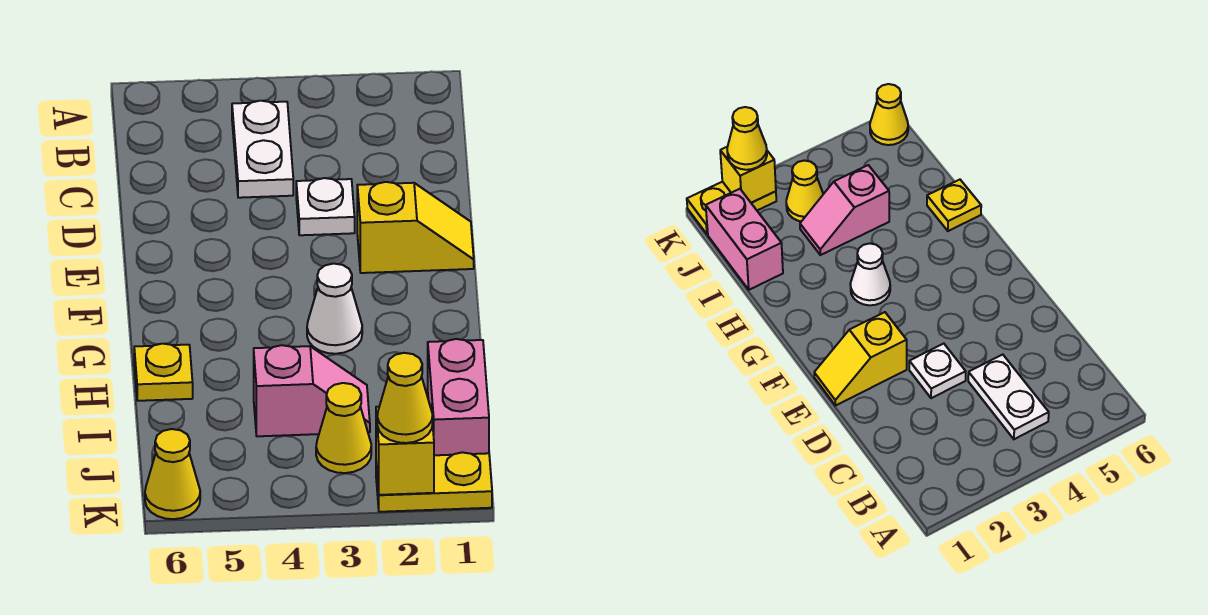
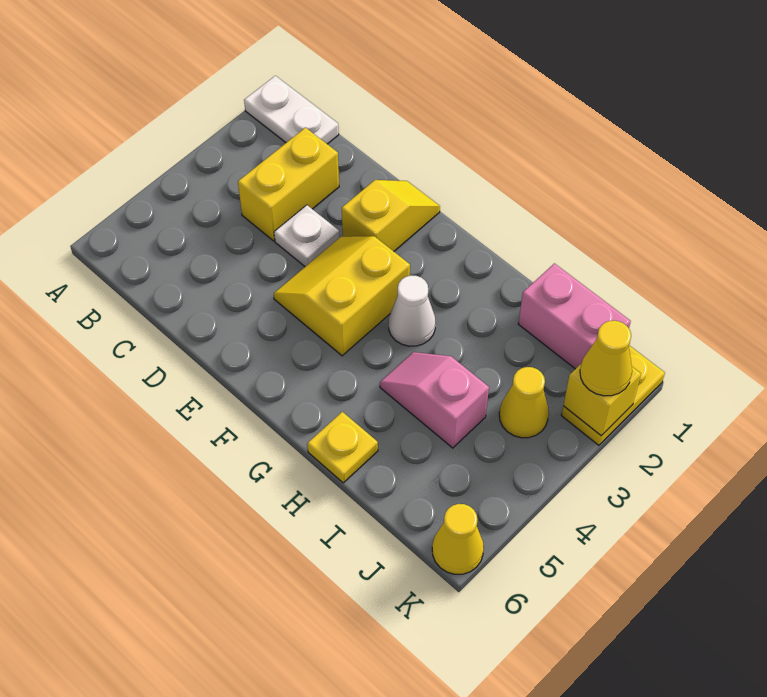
white plate B4:C4 level 1 -> white plate A1:B1 level 1
none -> yellow brick C2:C3 level 1
none -> yellow slope E3:F4 level 1 top F
pink slope I3:I4 level 1 top 4 -> pink slope H4:I4 level 1 top I

